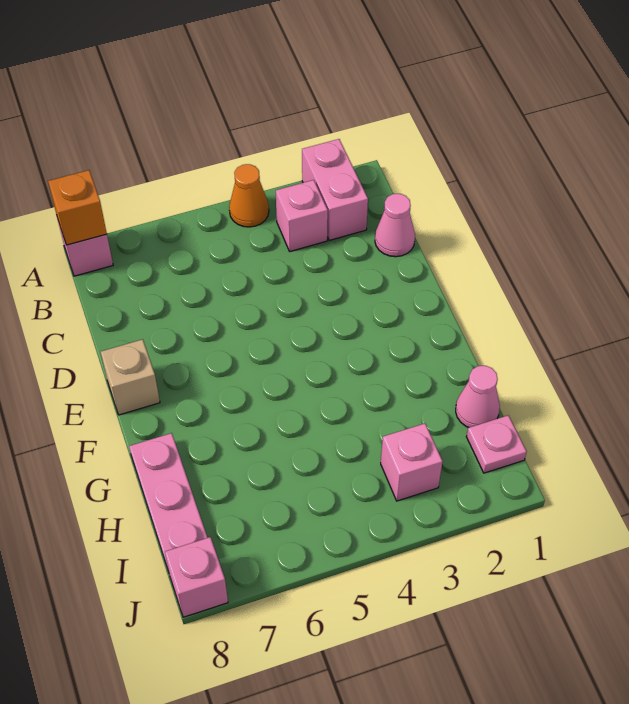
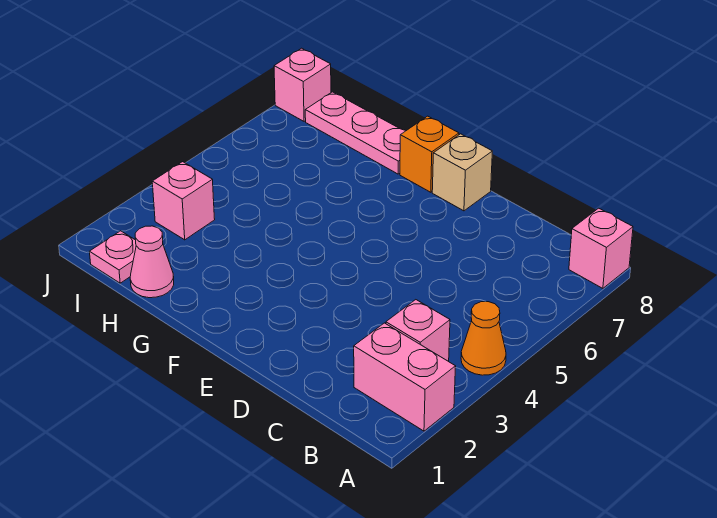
orange brick A8 level 2 -> orange brick F8 level 1
pink cone C1 level 1 -> none

